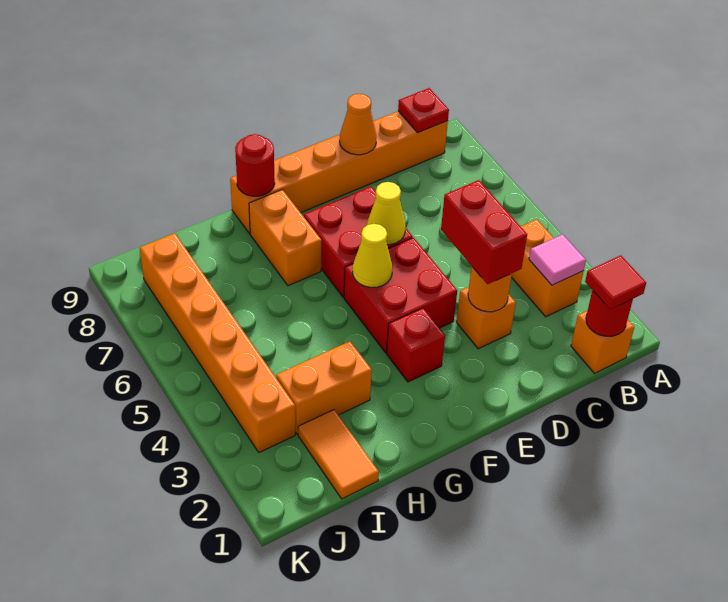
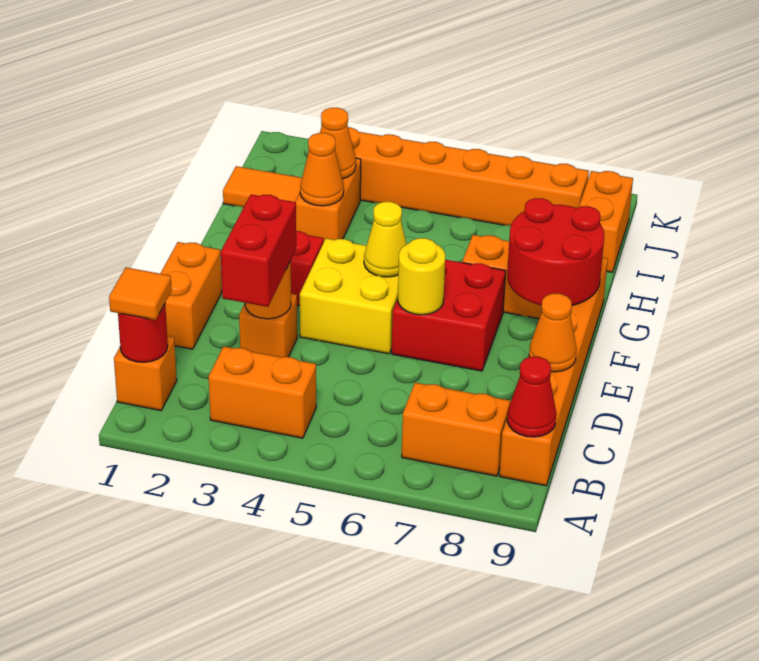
red tile B1 level 3 -> orange tile B1 level 3
pink tile B3 level 2 -> none
none -> orange brick B7:B8 level 1
red plate B9 level 2 -> red cone B9 level 2
none -> orange brick D1:E1 level 1
red brick D3:D4 level 3 -> red brick C3:D3 level 3
red brick E4:F5 level 1 -> yellow brick E4:F5 level 1
yellow cone E6 level 2 -> yellow round brick E6 level 2
red round brick G9 level 2 -> red round brick F8:G9 level 2
none -> orange cone H3 level 2
none -> orange cone I3 level 2
none -> orange brick I9:J9 level 1

